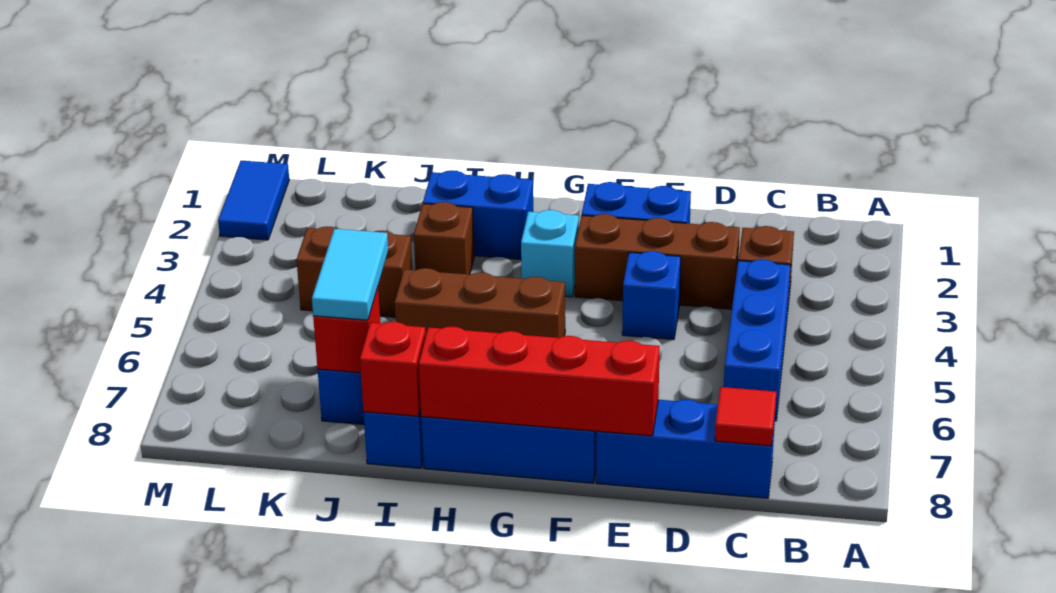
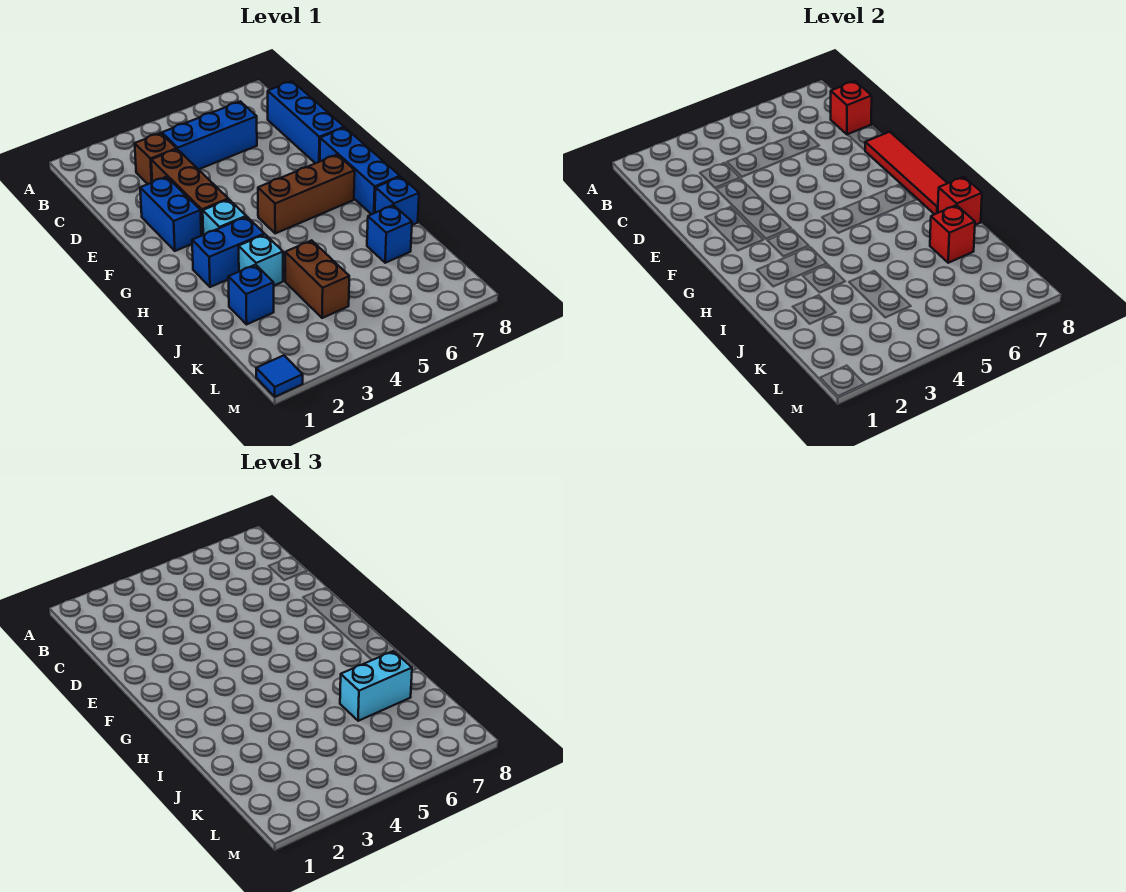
red tile C8 level 2 -> red brick C8 level 2
blue brick E4 level 1 -> blue brick J2 level 1
red brick E8:H8 level 2 -> red tile E8:H8 level 2
brown brick G5:I5 level 1 -> brown brick G5:G7 level 1
blue brick H2:I2 level 1 -> blue brick H2:H3 level 1
brown brick I3 level 1 -> cyan brick I3 level 1
cyan tile J6:J7 level 3 -> cyan brick J6:J7 level 3
blue tile M1:M2 level 1 -> blue tile M1 level 1

